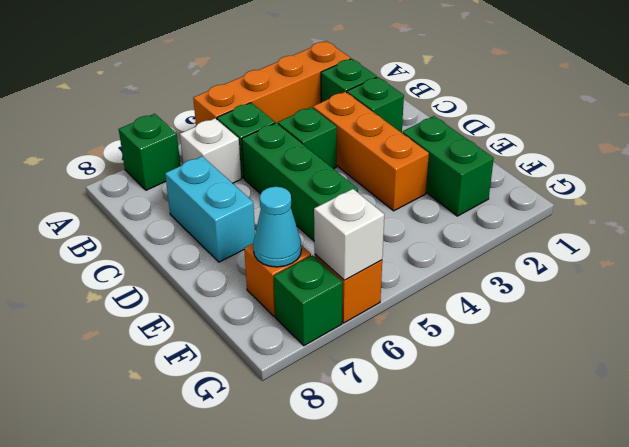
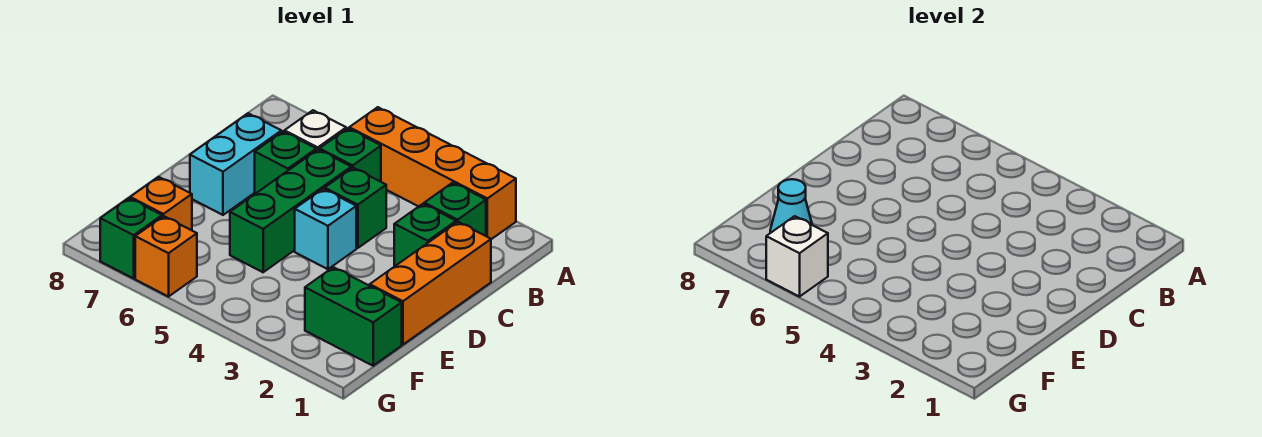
green brick A7 level 1 -> green brick C6 level 1
orange brick C3:E3 level 1 -> orange brick C1:E1 level 1
none -> cyan brick D4 level 1
green brick E2:F2 level 1 -> green brick F1:F2 level 1

